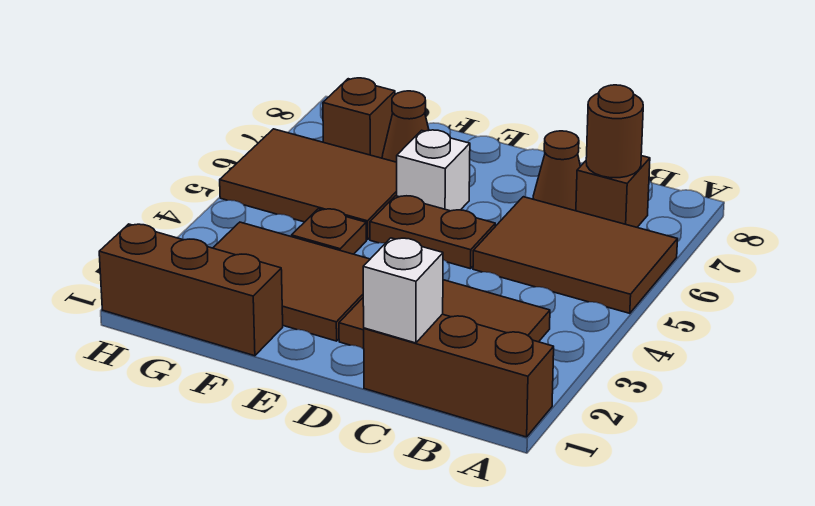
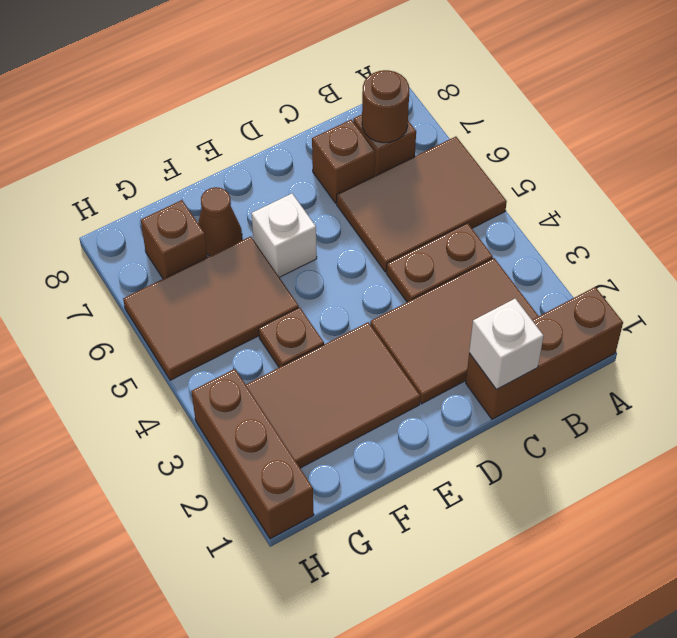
brown cone C7 level 1 -> brown brick C7 level 1
brown plate D5:E5 level 1 -> brown plate B4:C4 level 1
brown brick F1:H1 level 1 -> brown brick H1:H3 level 1

